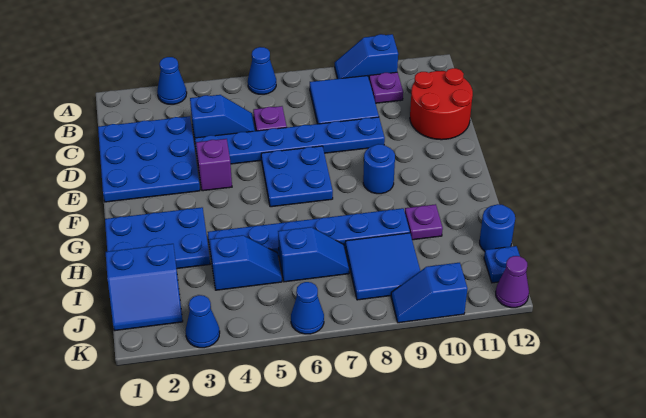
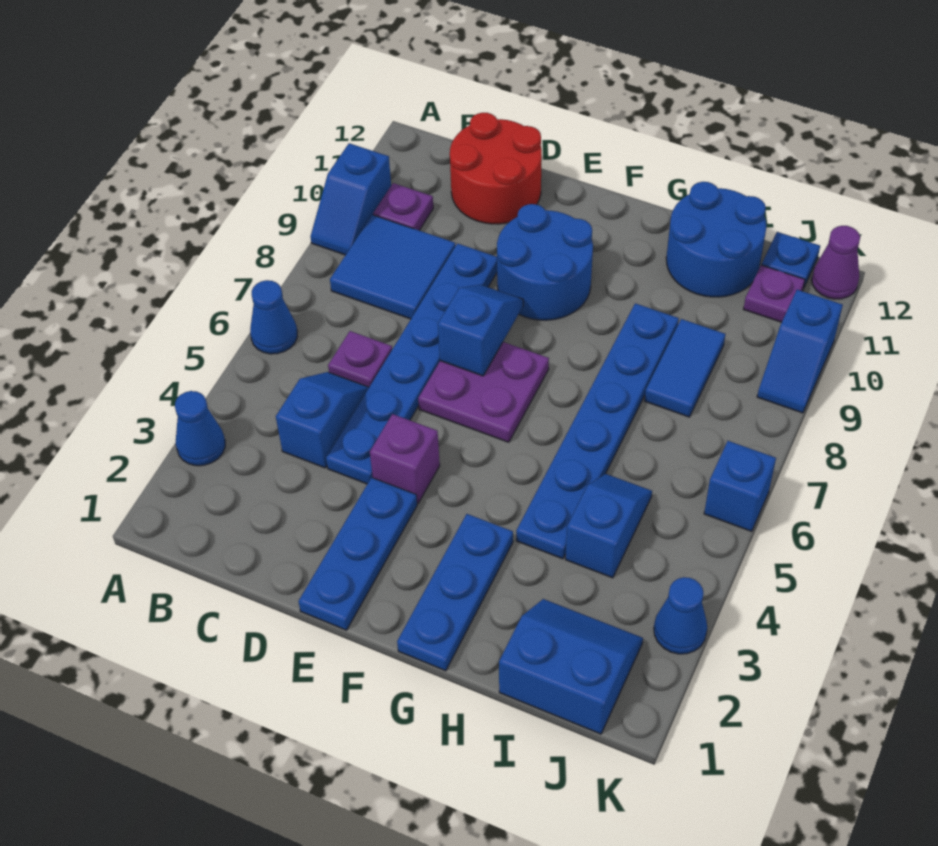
blue plate C1:E3 level 1 -> blue plate E1:E3 level 1
blue plate E6:F7 level 1 -> purple plate E6:F7 level 1
blue round brick F9 level 1 -> blue round brick E9:F10 level 1
blue plate G1:H3 level 1 -> blue plate G1:G3 level 1
purple plate H10 level 1 -> purple plate J11 level 1
blue slope I1:J2 level 1 top I -> blue slope I1:J2 level 1 top 1
blue slope I6:I7 level 1 top 6 -> blue slope E7:E8 level 2 top 7
blue tile I8:J9 level 1 -> blue tile I8:I9 level 1
blue round brick I12 level 1 -> blue round brick H11:I12 level 1
blue cone K6 level 1 -> blue brick K6 level 1

